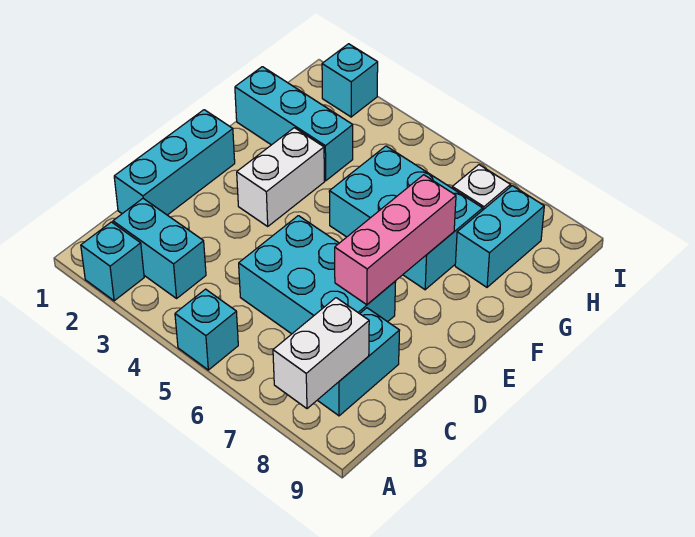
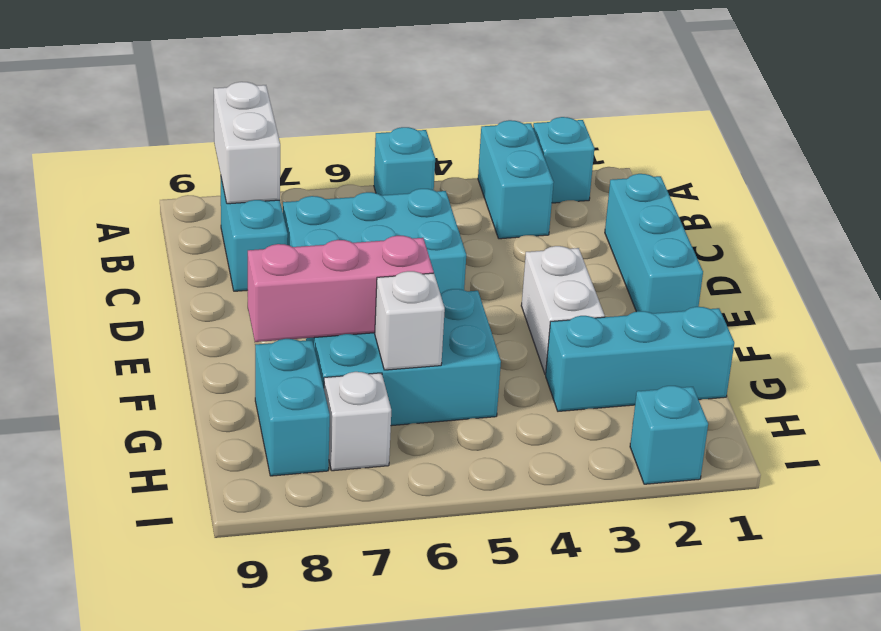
cyan brick B2:B3 level 1 -> cyan brick A3:B3 level 1
pink brick D7:F7 level 2 -> pink brick F6:F8 level 2
none -> white brick G6 level 2

